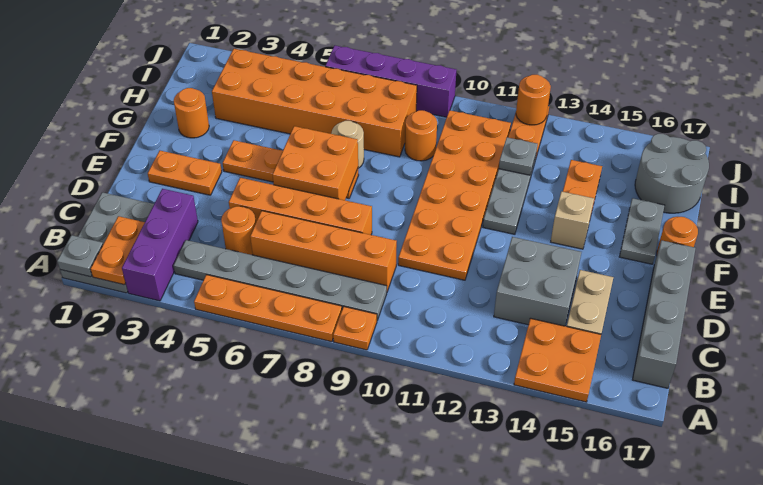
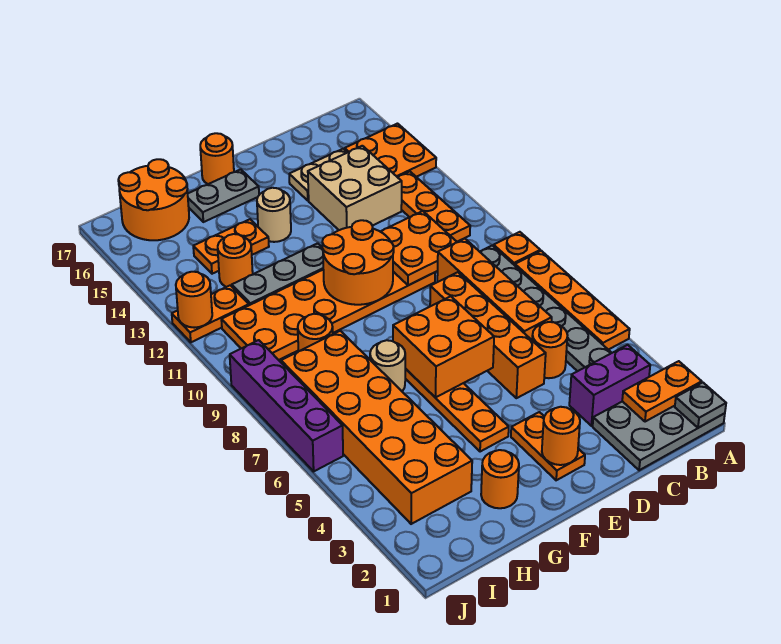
purple brick A3:C3 level 1 -> purple brick B3:C3 level 1
none -> orange plate B11:B13 level 1
grey brick B17:E17 level 1 -> none
none -> orange plate C10:D11 level 2
grey brick C13:D14 level 1 -> tan brick C13:D14 level 1
none -> orange round brick E2 level 2
none -> orange round brick E10:F11 level 2
tan brick F14 level 1 -> tan round brick F14 level 1
grey plate H12 level 2 -> none
none -> orange round brick H13 level 1
grey round brick H16:I17 level 1 -> orange round brick H16:I17 level 1

